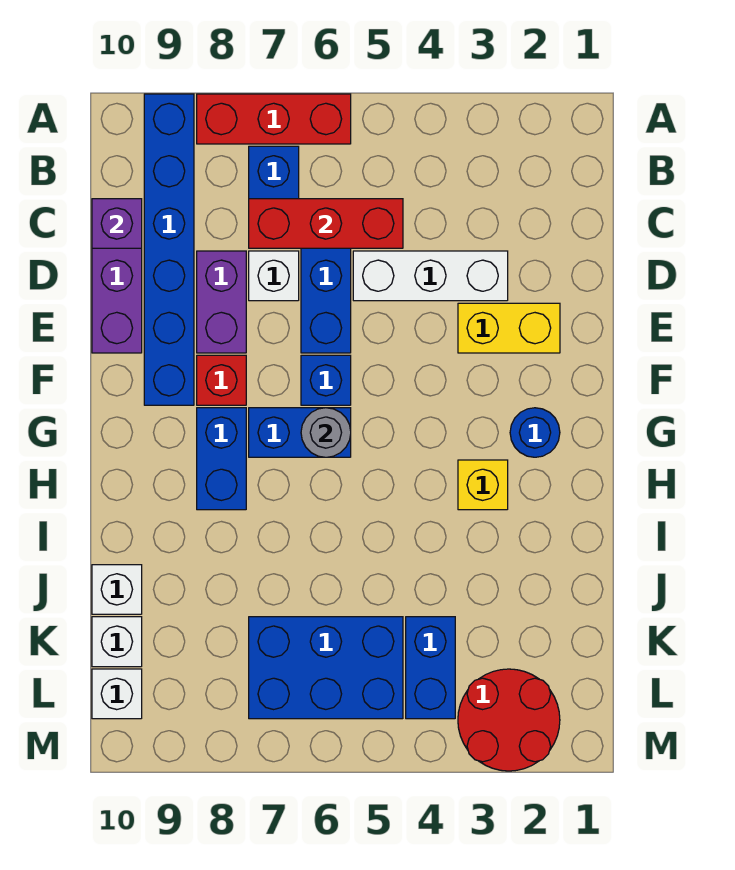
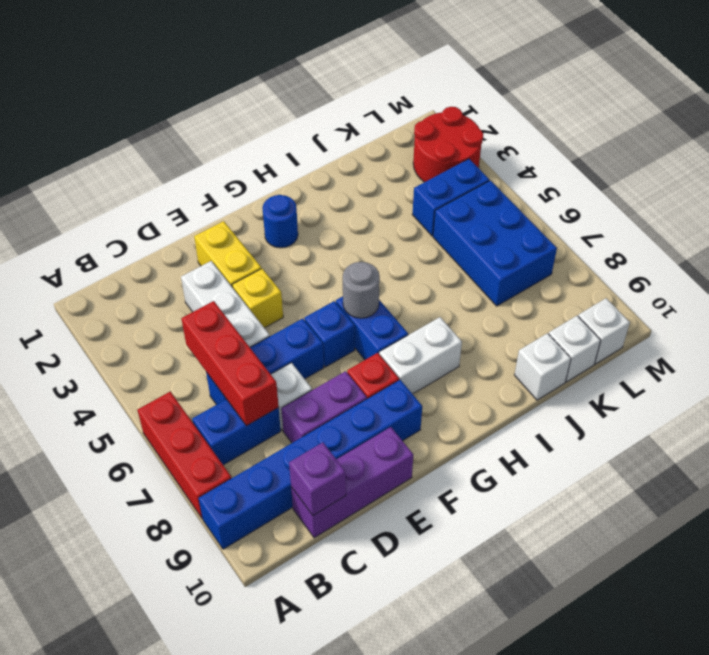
blue brick G8:H8 level 1 -> white brick G8:H8 level 1
yellow brick H3 level 1 -> yellow brick E4 level 1

